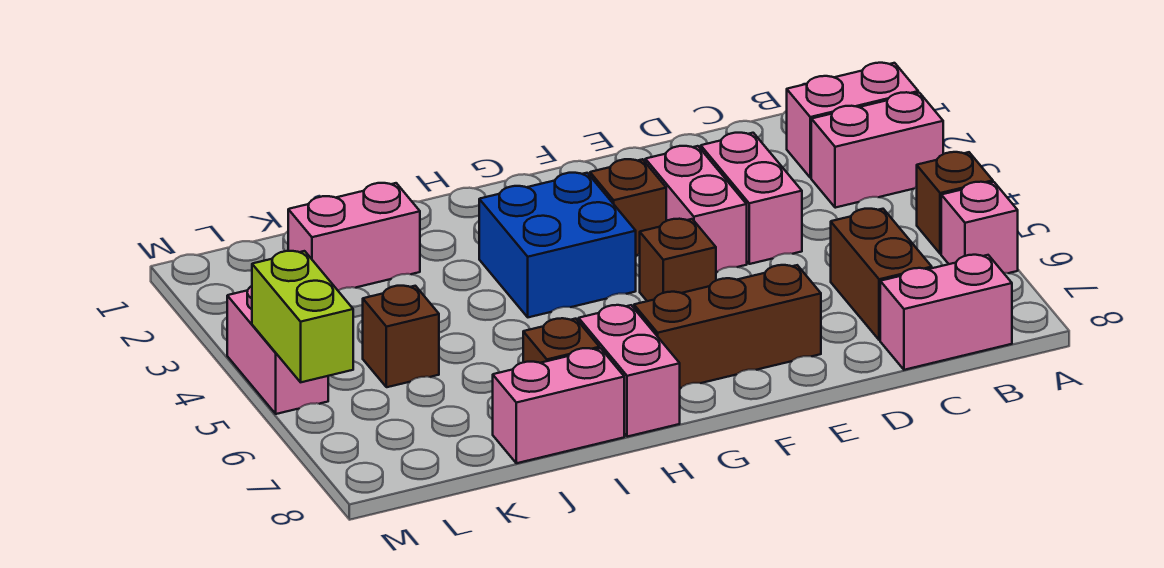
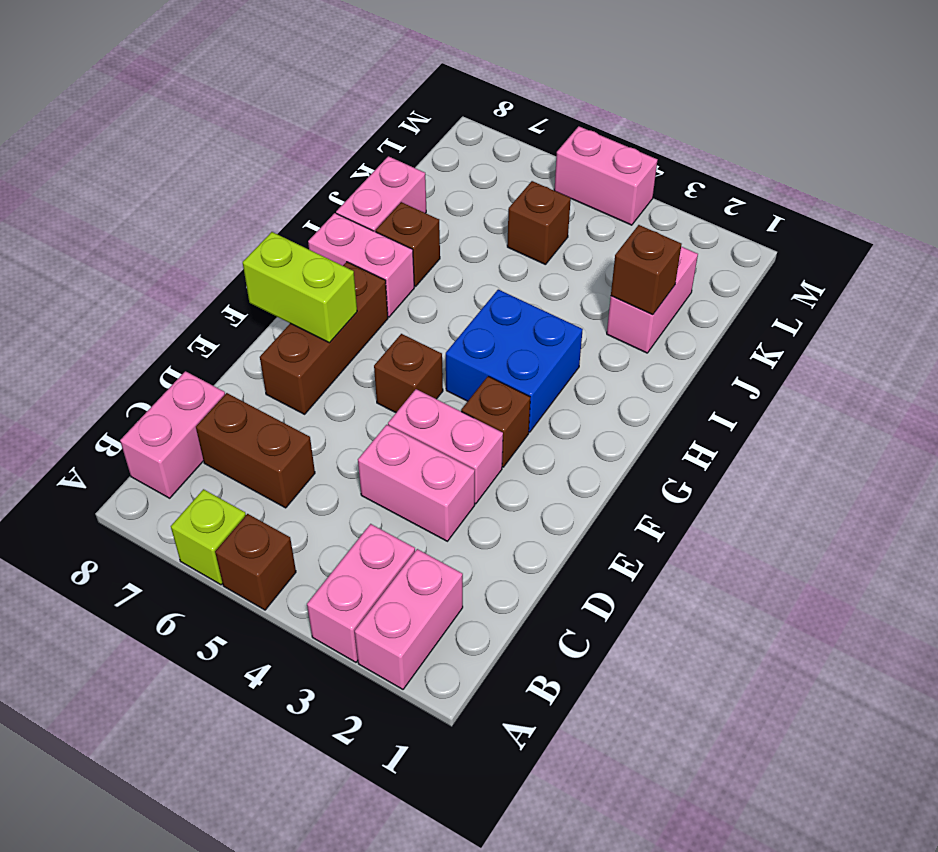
pink brick A6 level 1 -> lime brick A6 level 1
none -> brown brick J2 level 2
lime brick M5:M6 level 2 -> lime brick F7:F8 level 2

